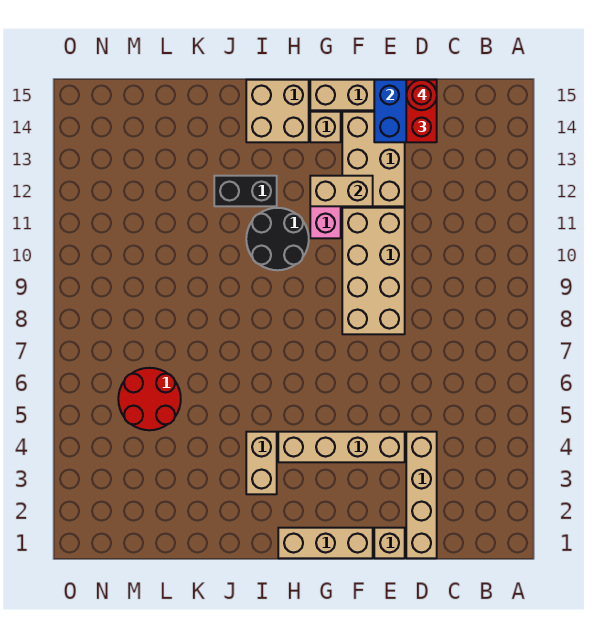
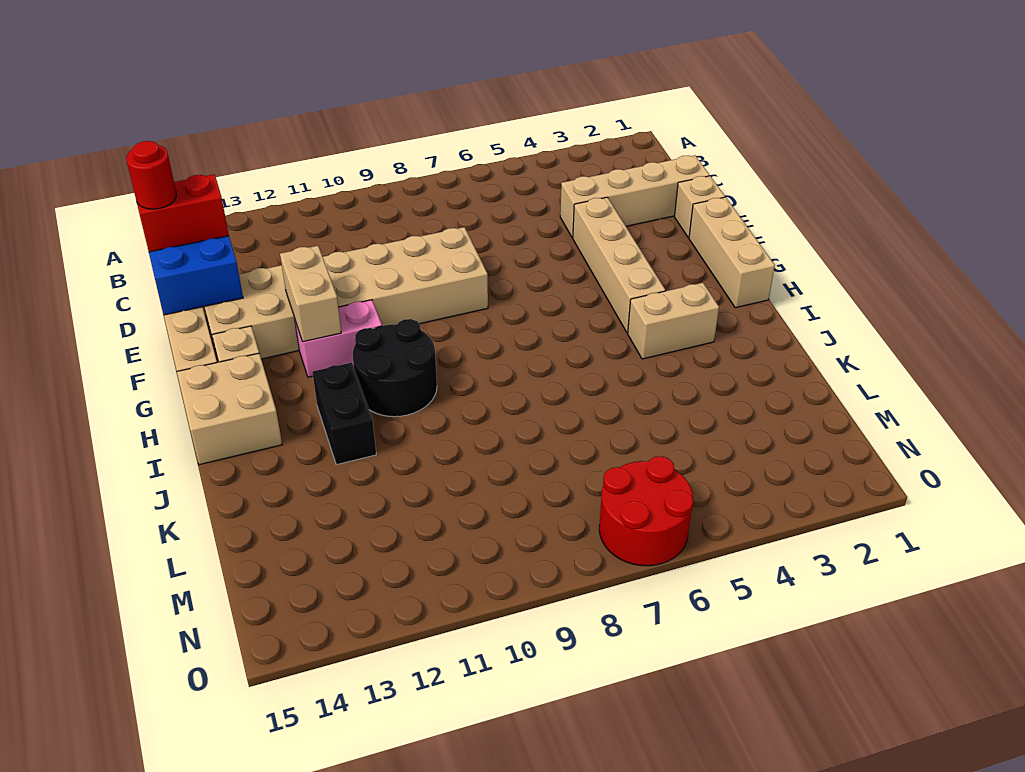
red round brick L5:M6 level 1 -> red round brick N6:O7 level 1

